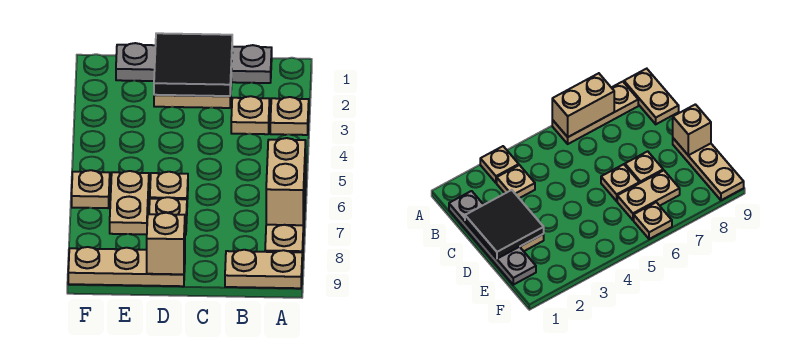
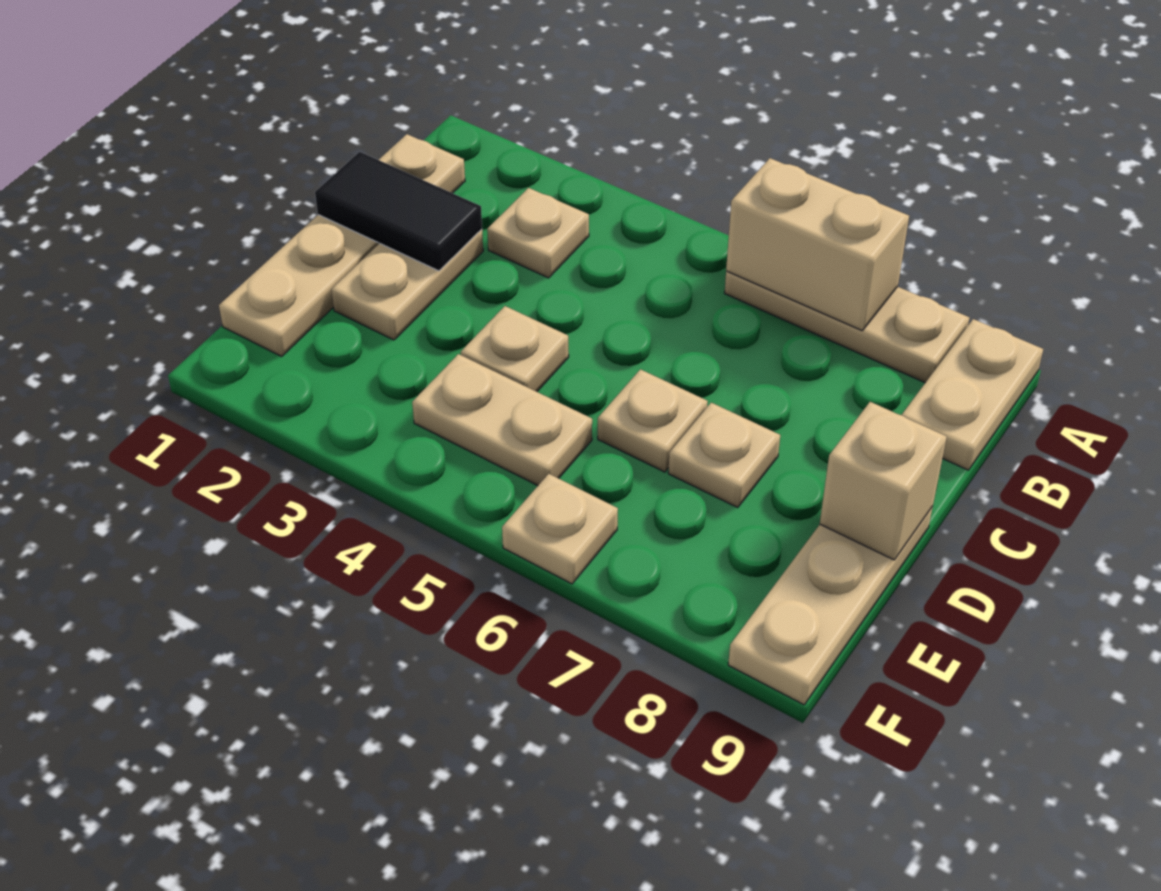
tan plate A3 level 1 -> tan plate D4 level 1
grey plate B1:E1 level 1 -> tan plate B1:E1 level 1
black tile C1:D2 level 2 -> black tile C1:C2 level 2
tan plate E6:E7 level 1 -> tan plate E4:E5 level 1

